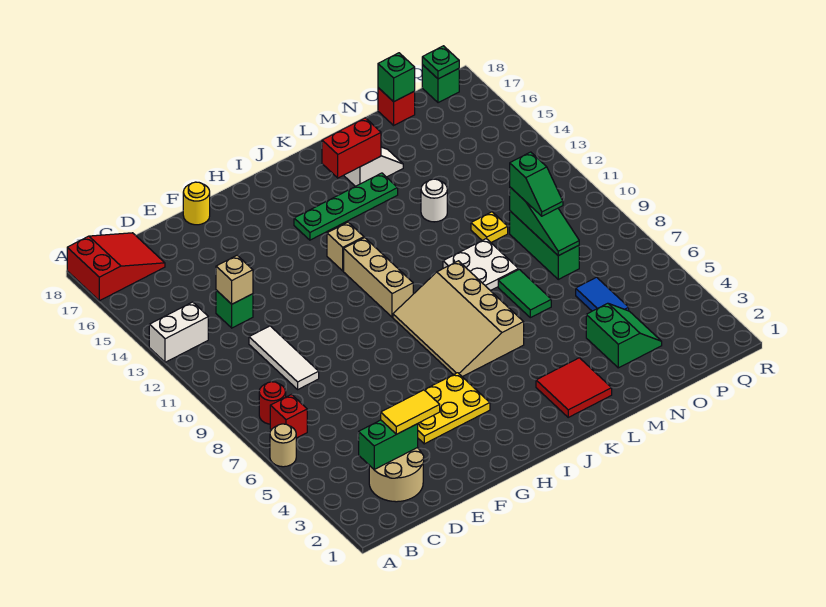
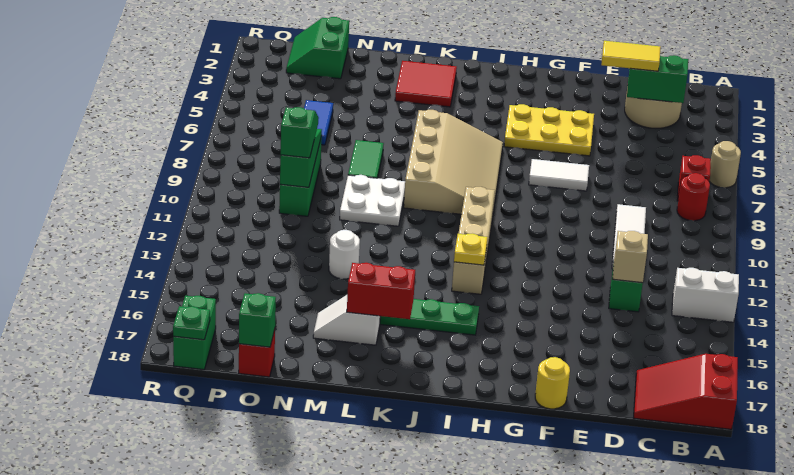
none -> white tile F7:G7 level 1
green slope N3:O4 level 1 top N -> green slope O1:P2 level 1 top O
yellow plate N11 level 1 -> yellow plate I13 level 2
green brick Q18 level 1 -> green brick Q17:Q18 level 1

